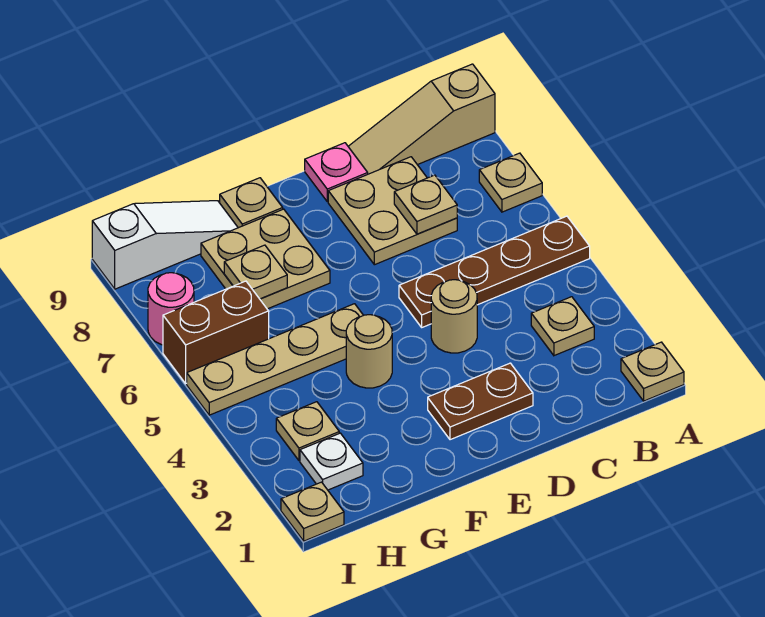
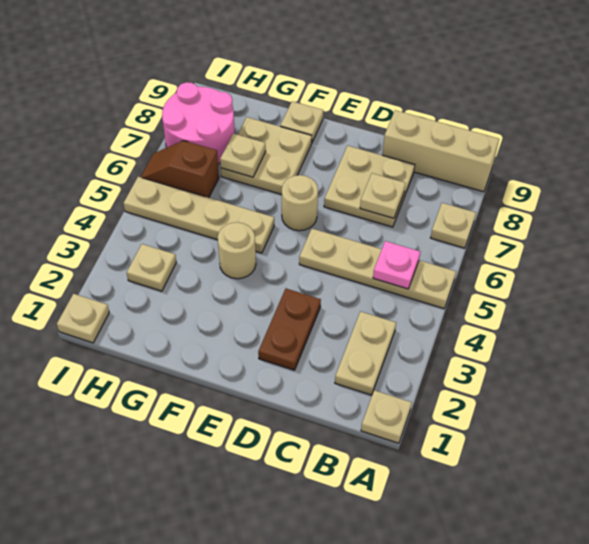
brown plate A5:D5 level 1 -> tan plate A5:D5 level 1
tan slope A9:C9 level 1 top A -> tan brick A9:C9 level 1
tan plate B3 level 1 -> tan plate B2:B3 level 1
brown plate D2:E2 level 1 -> brown plate D2:D3 level 1
tan round brick D4 level 1 -> tan round brick E6 level 1
pink plate D9 level 1 -> pink plate B5 level 2
white slope G9:I9 level 1 top I -> none
white plate H2 level 1 -> none
brown brick H6:I6 level 1 -> brown slope H6:I6 level 1 top H
pink round brick I7 level 1 -> pink round brick H7:I8 level 1

